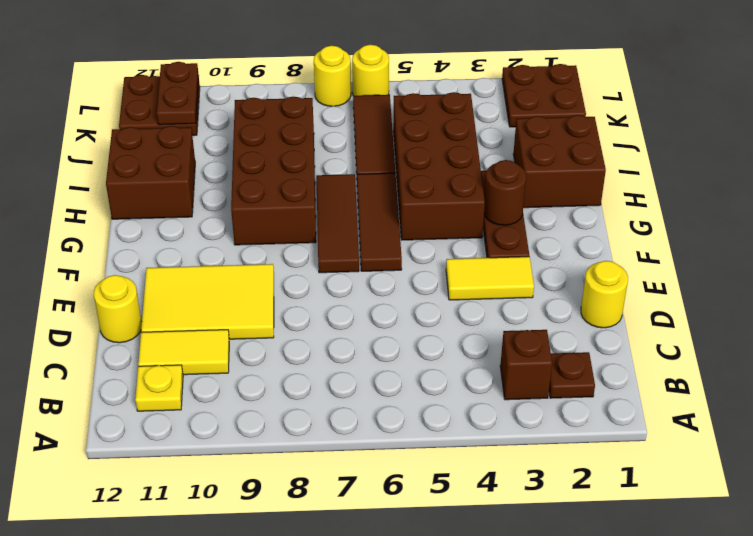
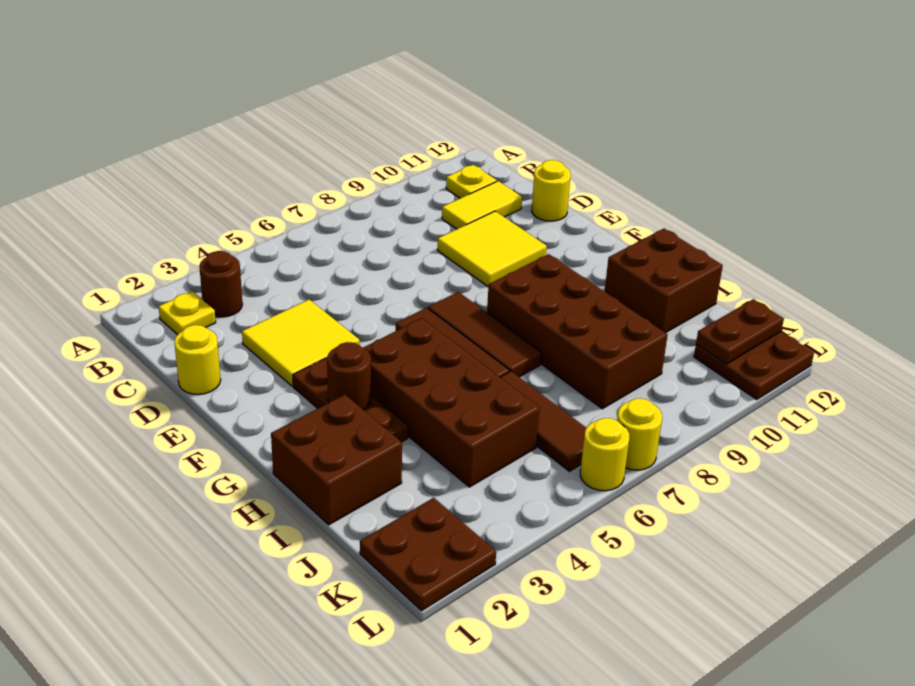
brown plate B2 level 1 -> yellow plate B2 level 1
brown brick B3 level 1 -> brown round brick B3 level 1
yellow tile D9:E11 level 1 -> yellow tile D9:E10 level 1
yellow tile E3:E4 level 1 -> yellow tile D3:E4 level 1
brown plate K11:L11 level 2 -> brown plate K11:K12 level 2

